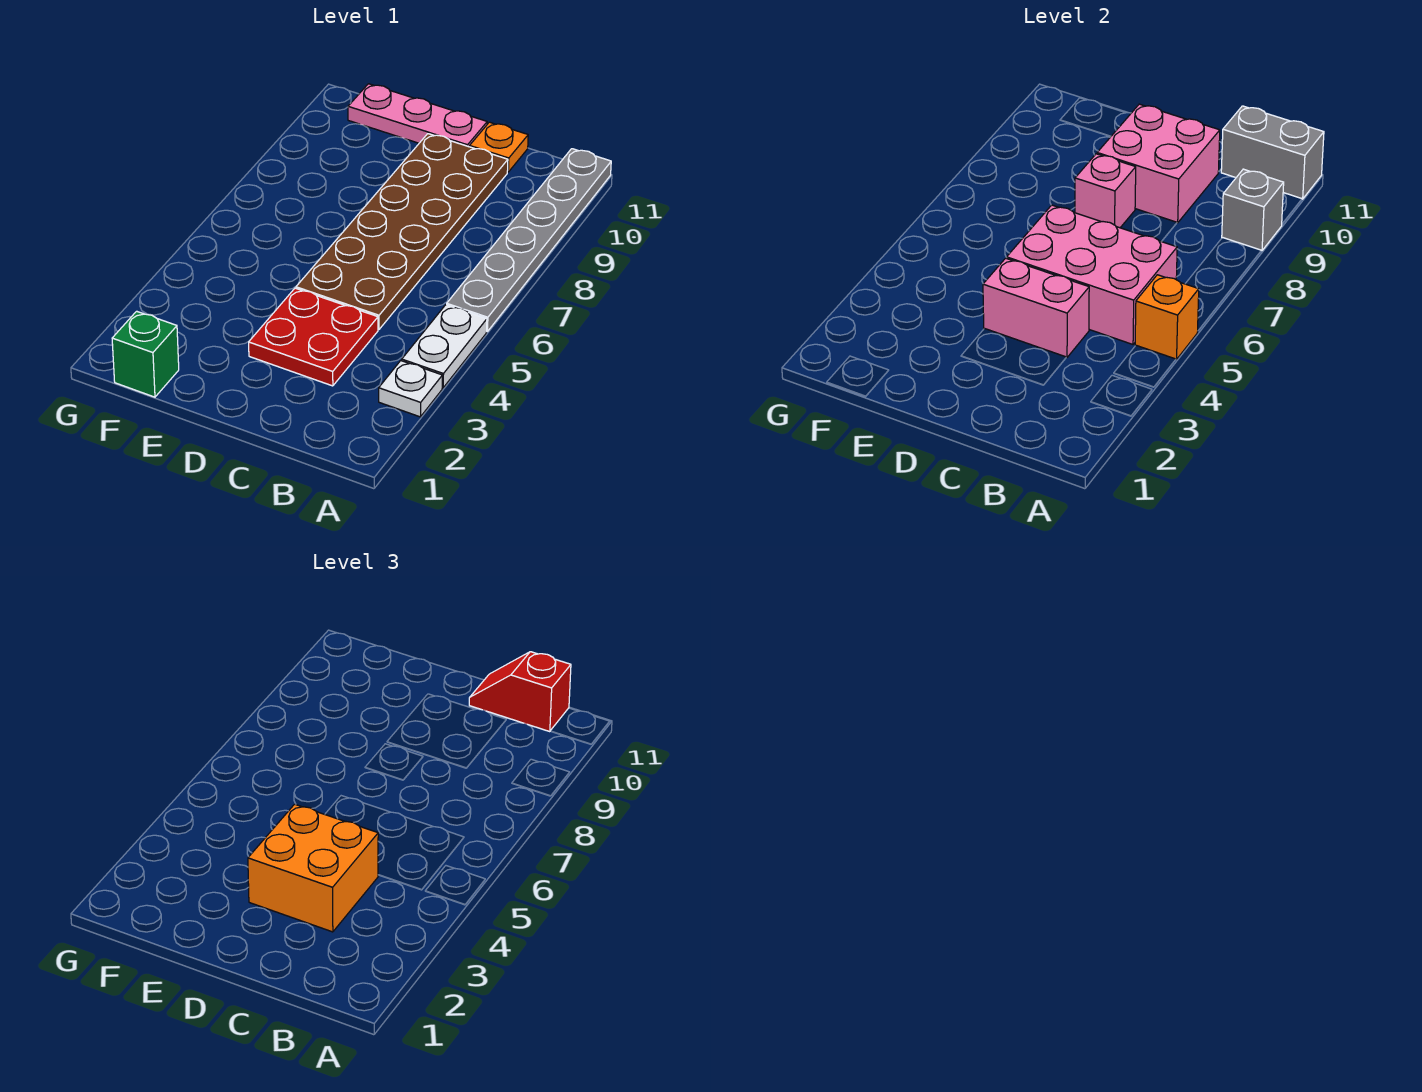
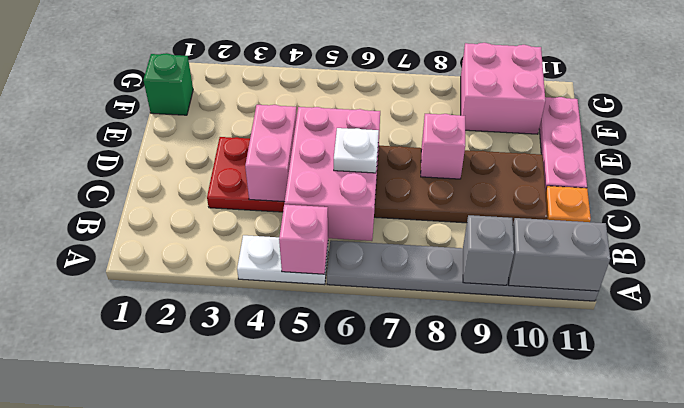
white plate A3 level 1 -> white plate C6 level 3
orange brick A5 level 2 -> pink brick A5 level 2
grey brick A11:B11 level 2 -> grey brick A10:A11 level 2
red slope B11:C11 level 3 top B -> none
orange brick C3:D4 level 3 -> none
pink brick C9:D10 level 2 -> pink brick F9:G10 level 1

